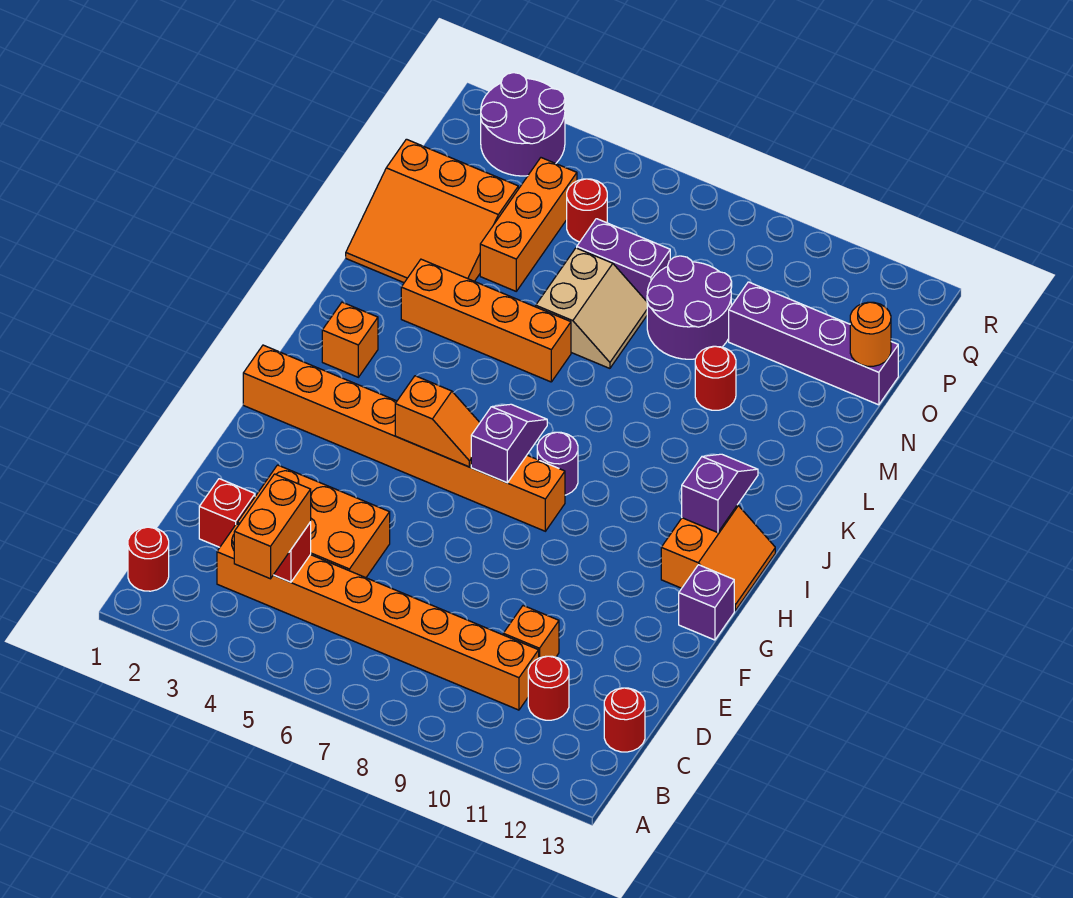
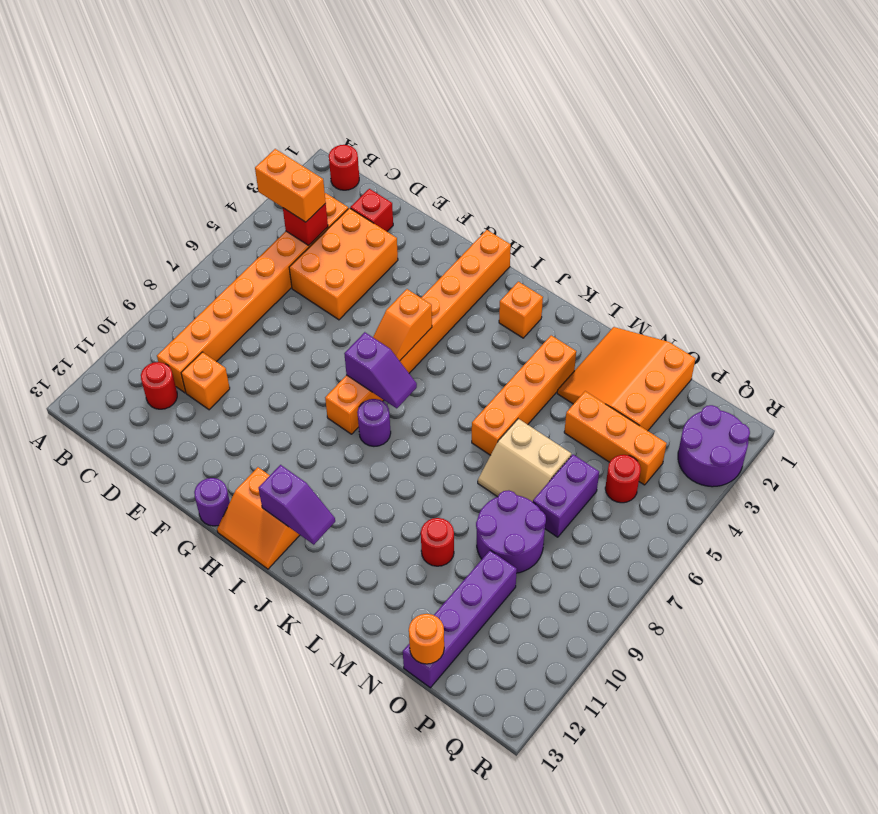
red round brick C13 level 1 -> none
purple brick G13 level 1 -> purple round brick G13 level 1

